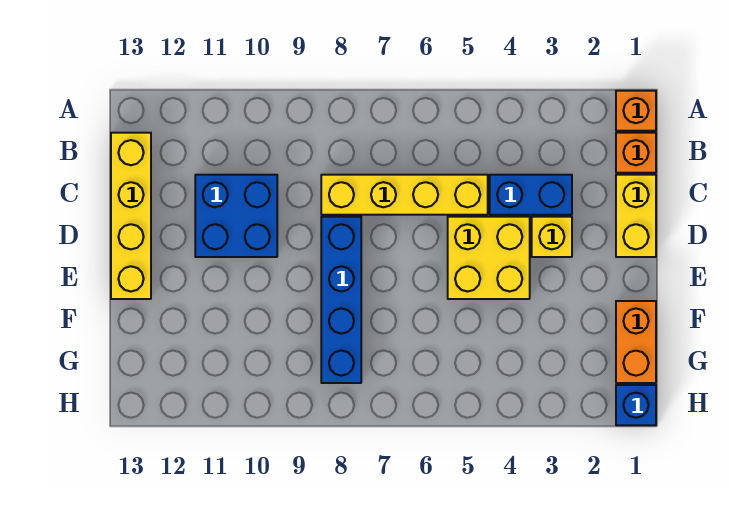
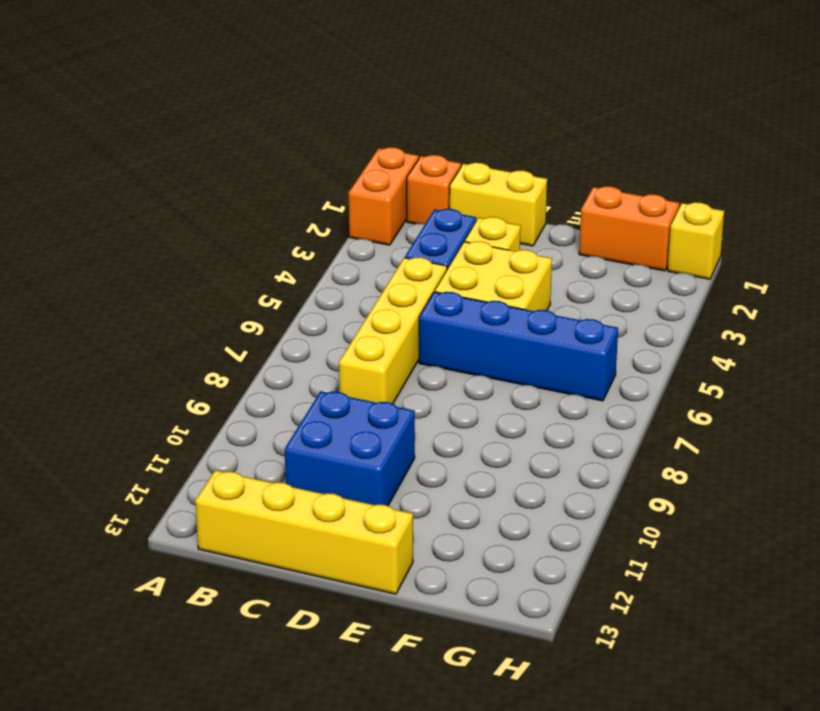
orange brick A1 level 1 -> orange brick A1:A2 level 1
blue brick D8:G8 level 1 -> blue brick D6:G6 level 1
blue brick H1 level 1 -> yellow brick H1 level 1

